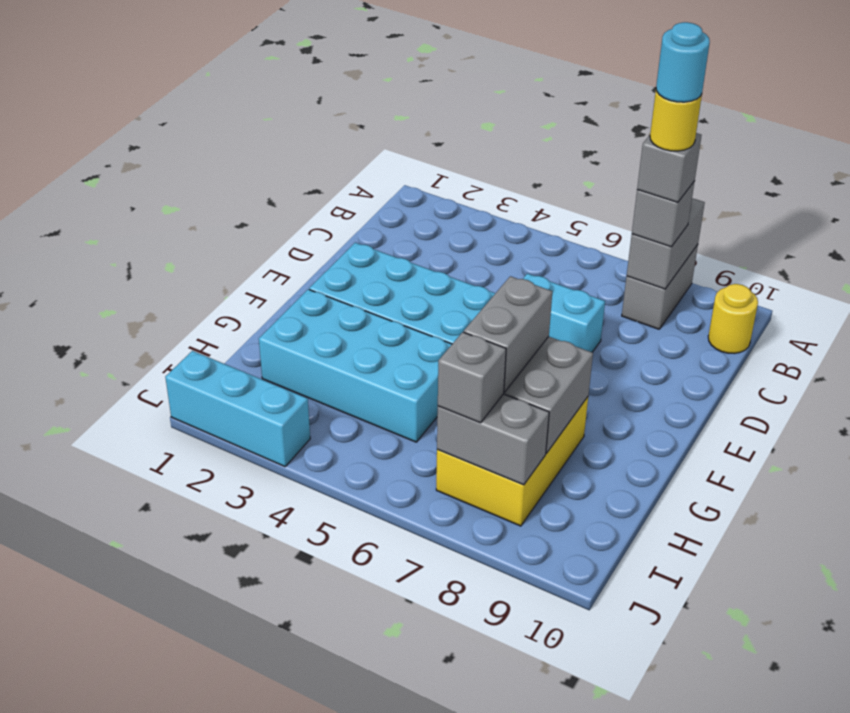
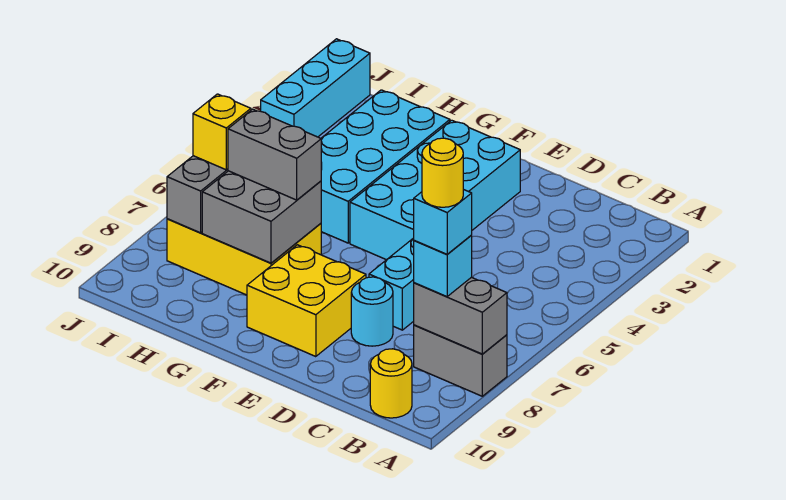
grey brick B8 level 3 -> cyan brick B8 level 3
grey brick B8 level 4 -> cyan brick B8 level 4
cyan round brick B8 level 6 -> cyan round brick D8 level 1
none -> yellow brick E8:F9 level 1
grey brick I7 level 3 -> yellow brick I7 level 3

